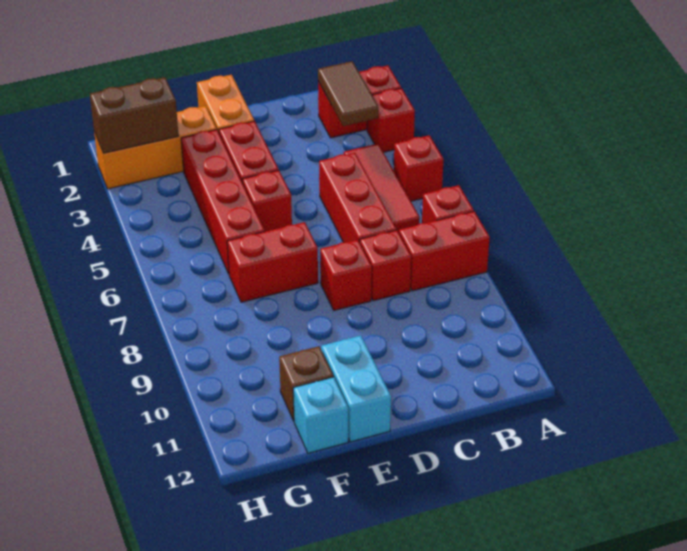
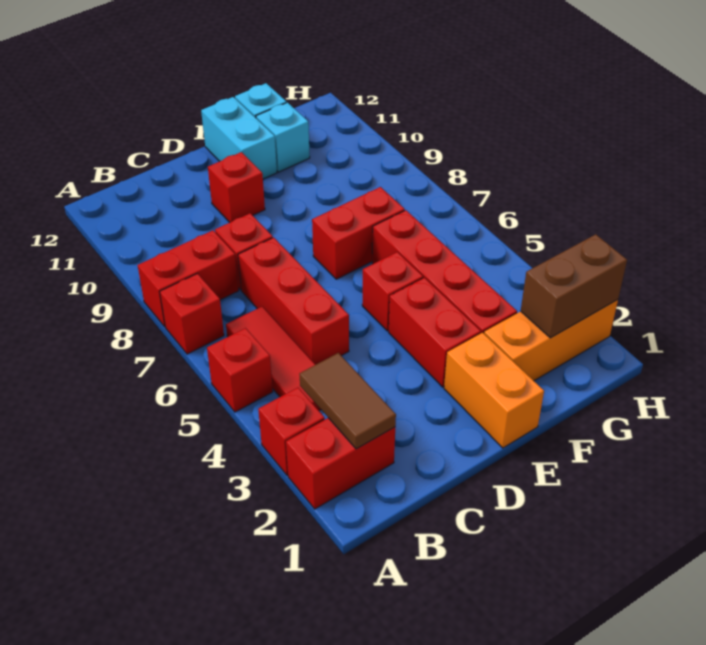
red brick D8 level 1 -> red brick D10 level 1
brown brick F11 level 1 -> cyan brick F11 level 1

